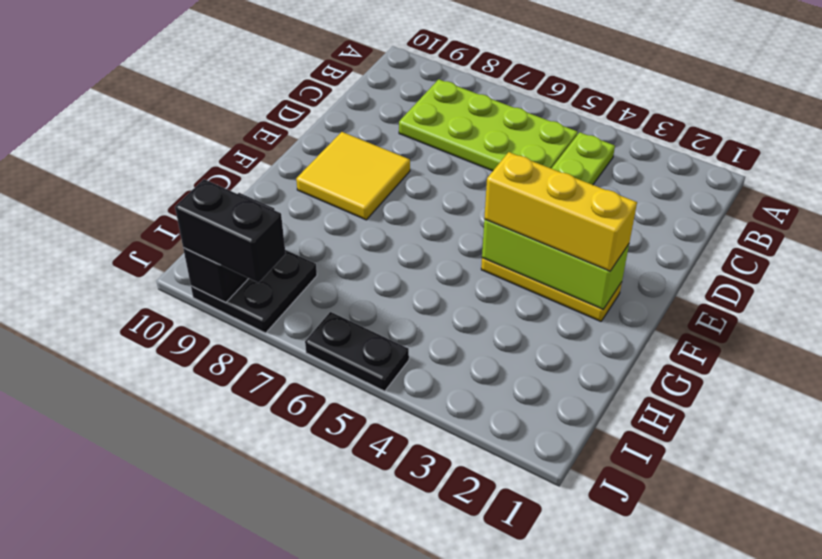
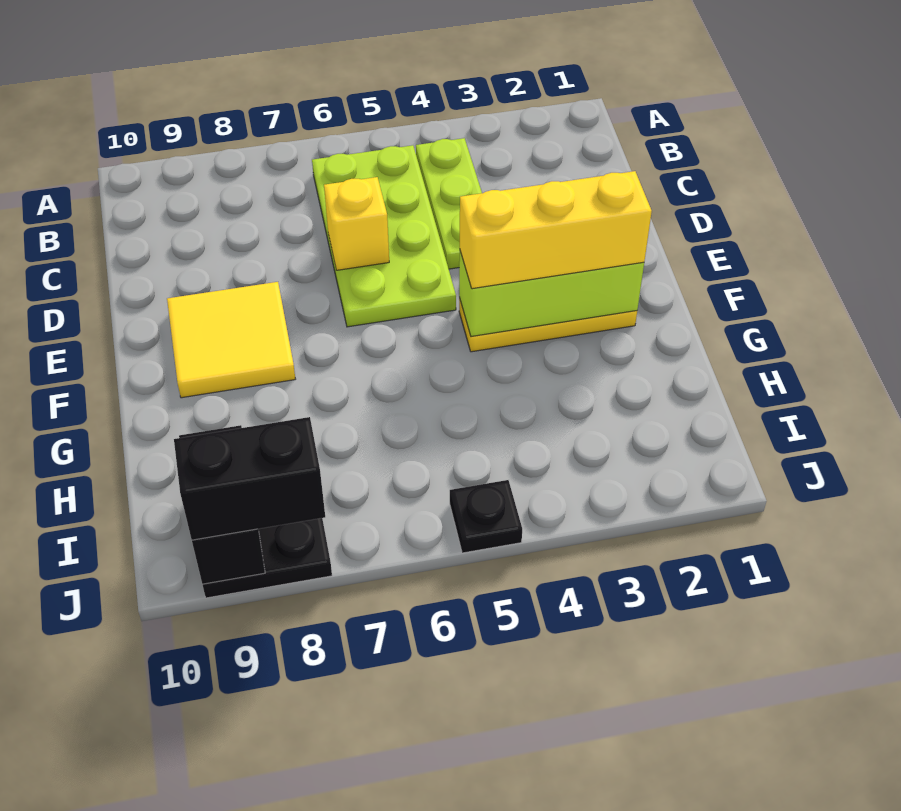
lime plate B5:C8 level 1 -> lime plate B5:E6 level 1
none -> yellow brick D6 level 2
black plate J5:J6 level 1 -> black plate J5 level 1

